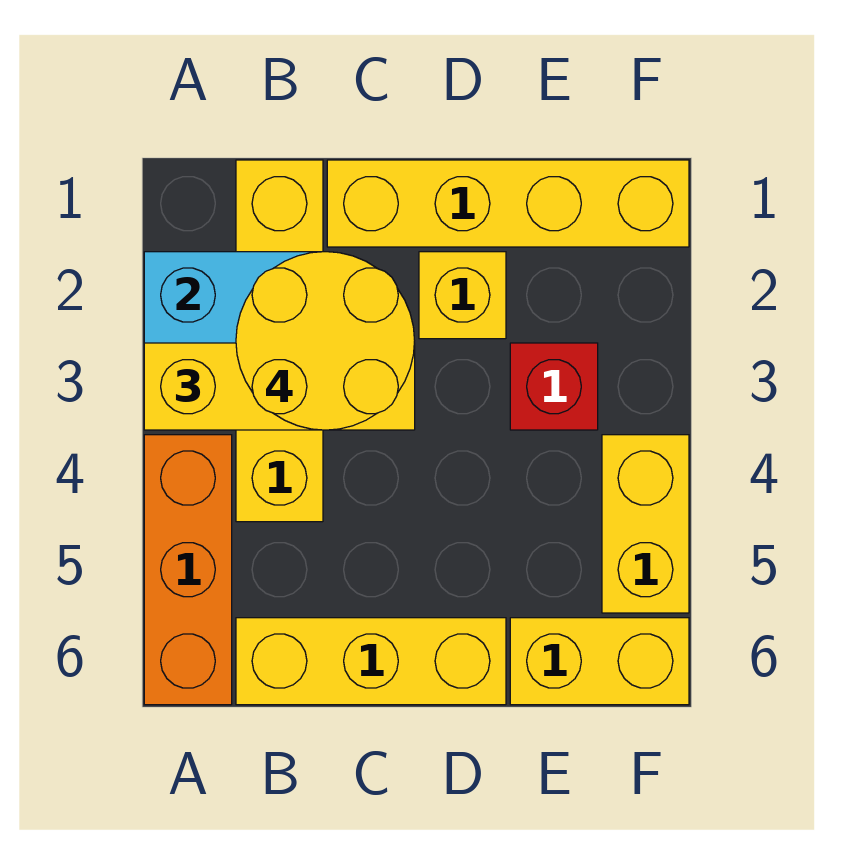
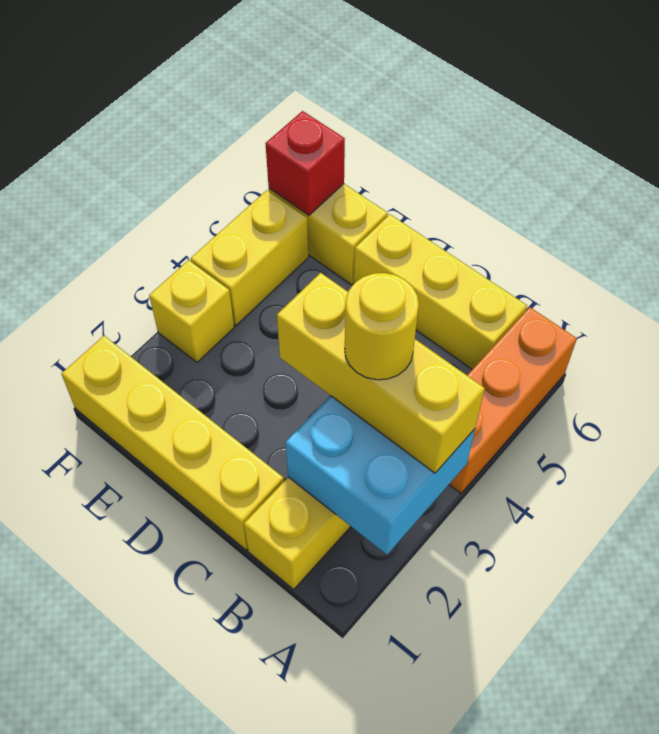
yellow round brick B2:C3 level 4 -> yellow round brick B3 level 4
yellow brick D2 level 1 -> yellow brick F3 level 1
red brick E3 level 1 -> red brick F6 level 2

